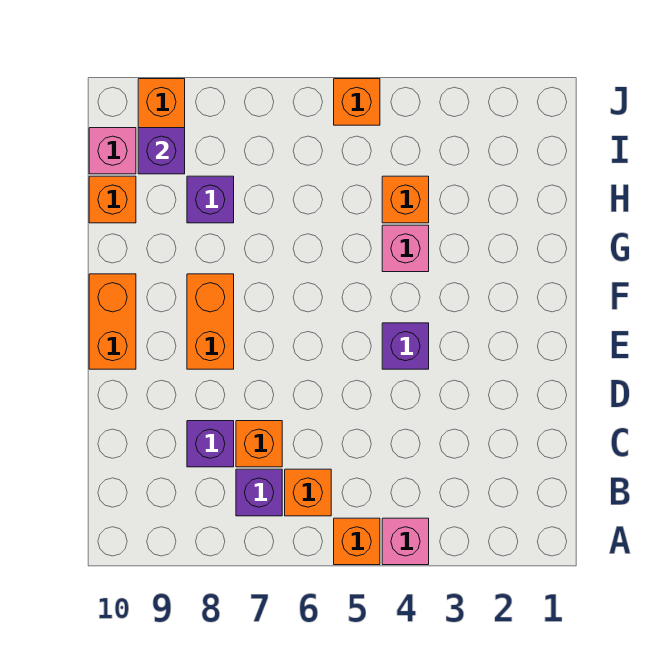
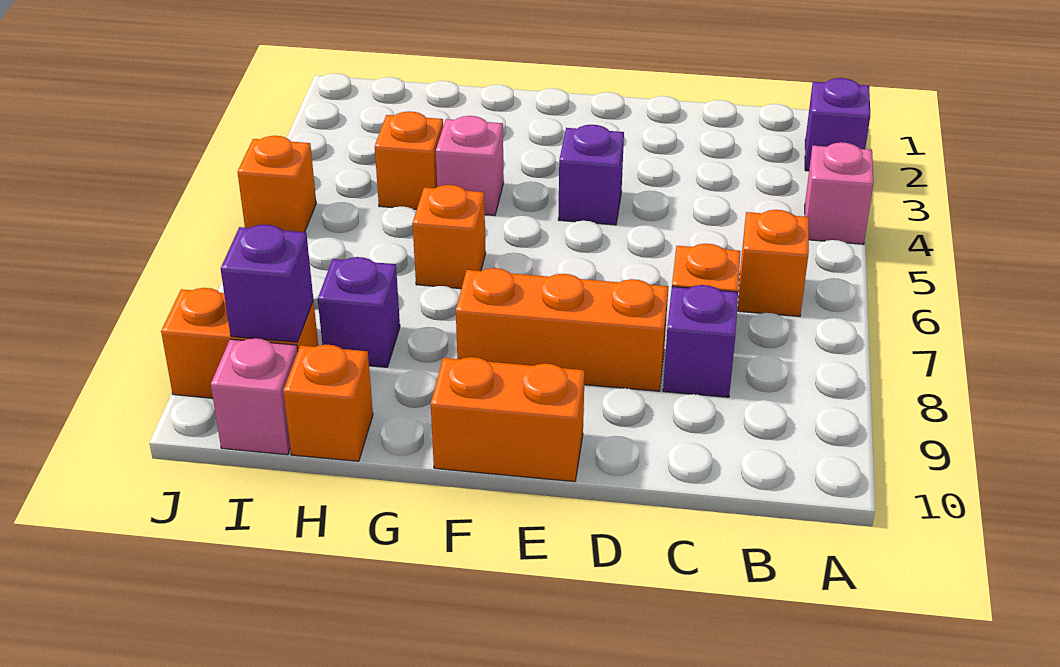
orange brick A5 level 1 -> orange brick G6 level 1
purple brick B7 level 1 -> purple brick A2 level 1
orange brick E8:F8 level 1 -> orange brick D8:F8 level 1

